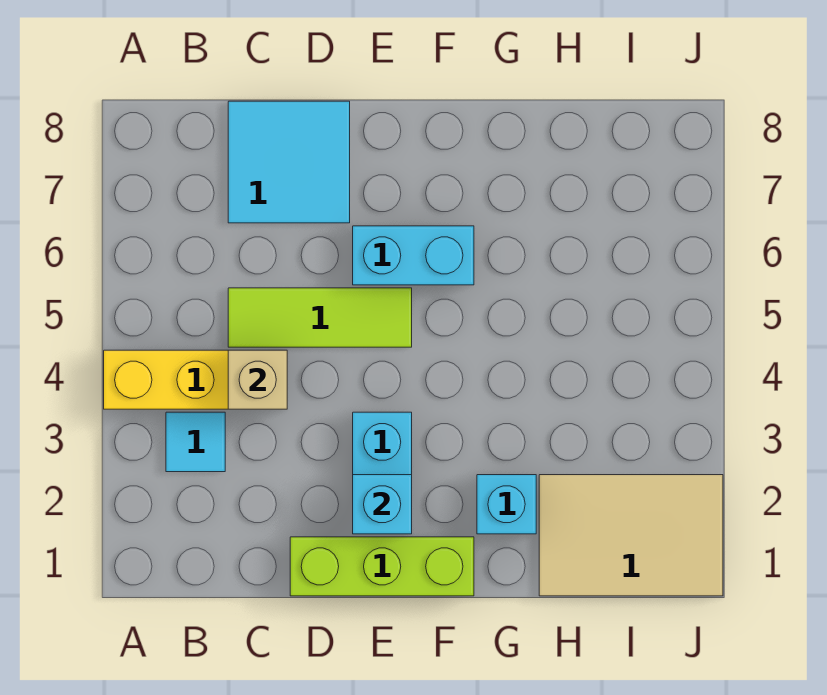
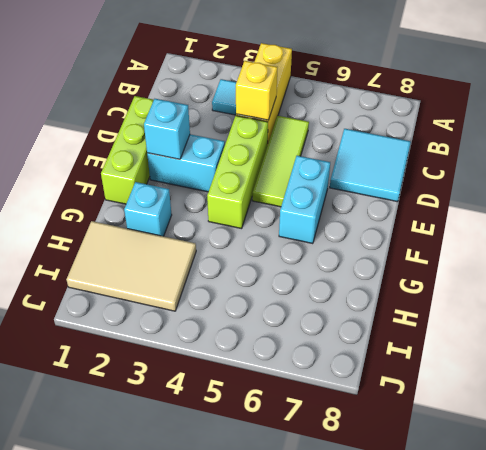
tan brick C4 level 2 -> yellow brick C4 level 2
none -> lime brick D4:F4 level 1
tan tile H1:J2 level 1 -> tan tile H1:I3 level 1

